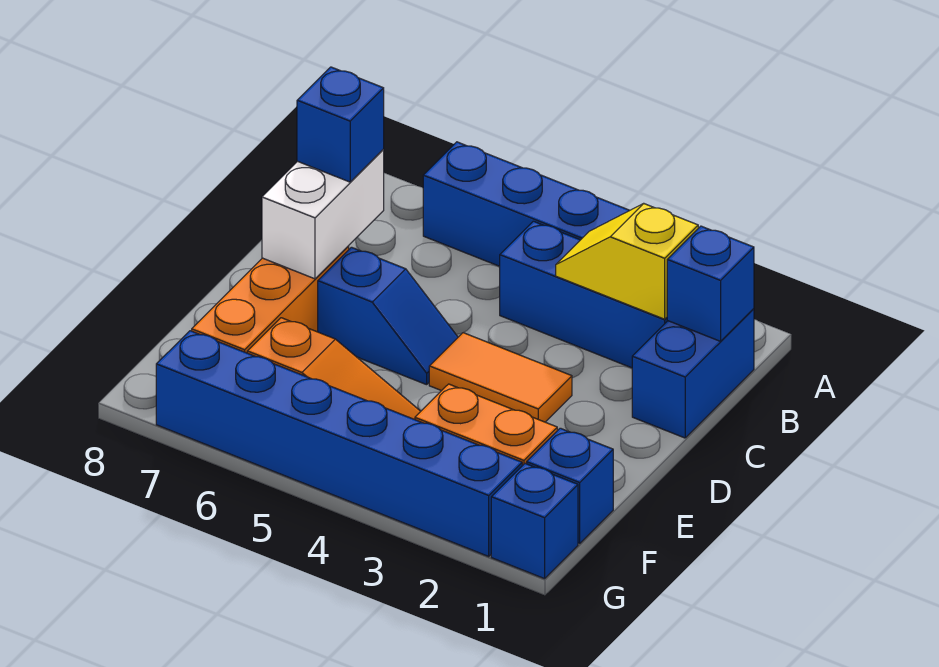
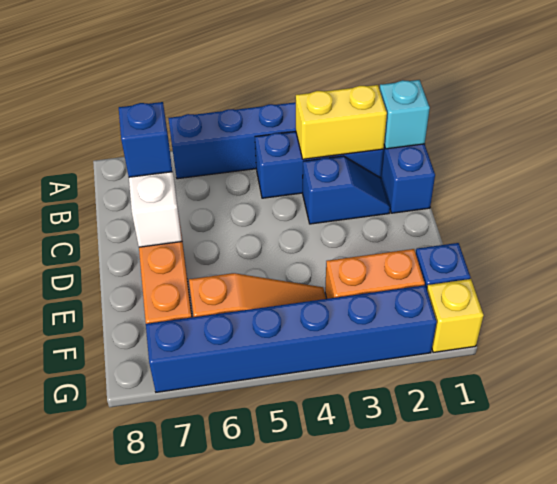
blue brick B1 level 2 -> cyan brick B1 level 2
yellow slope B2:B3 level 2 top 2 -> yellow brick B2:B3 level 2
orange tile D3:D4 level 1 -> none
blue slope D5:D6 level 1 top 6 -> blue slope C2:C3 level 1 top 3
blue brick G1 level 1 -> yellow brick G1 level 1

